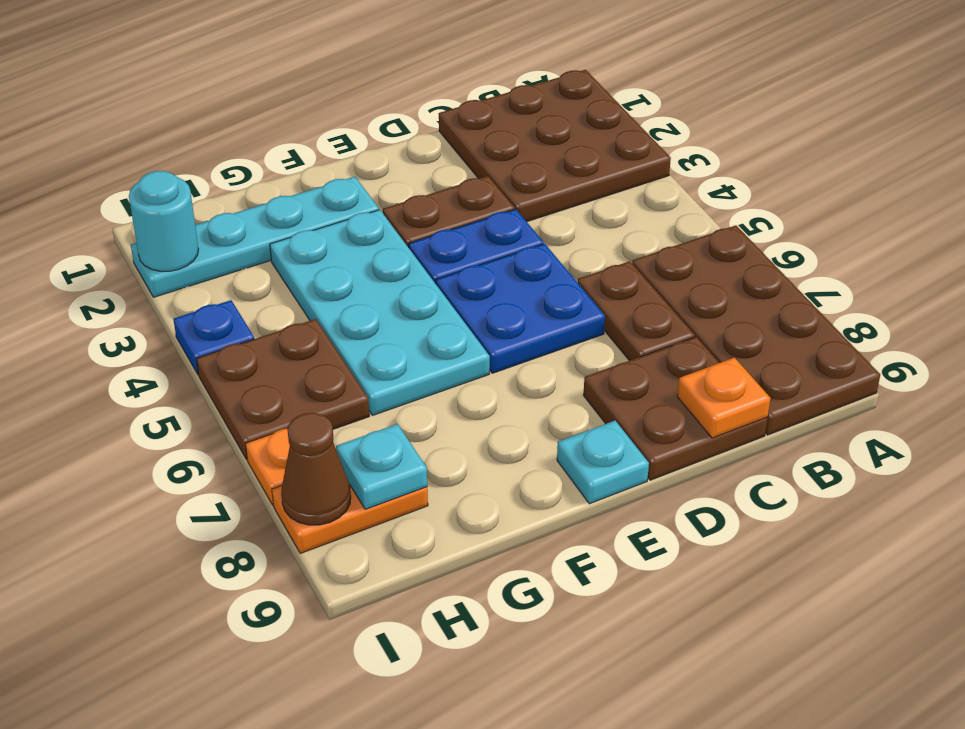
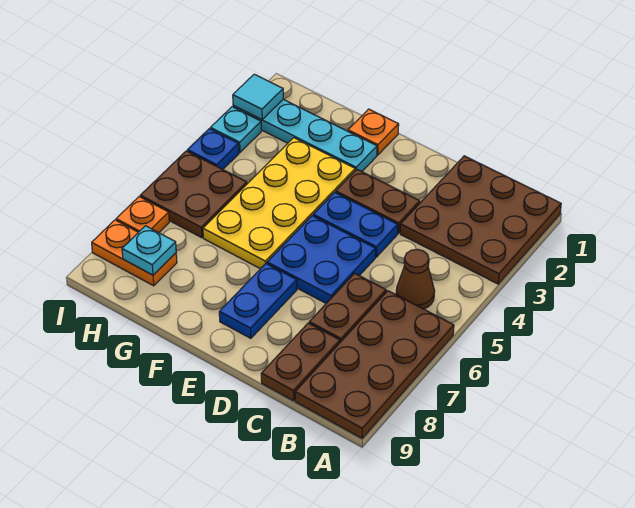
brown plate C8:D9 level 1 -> brown plate C8:C9 level 1
orange plate C9 level 2 -> orange plate F1 level 1
none -> blue plate E7:E8 level 1
cyan plate E9 level 1 -> cyan plate I3 level 1
cyan plate F3:G6 level 1 -> yellow plate F3:G6 level 1
cyan round brick I2 level 2 -> cyan tile I2 level 2
brown cone I8 level 2 -> brown cone B5 level 1

